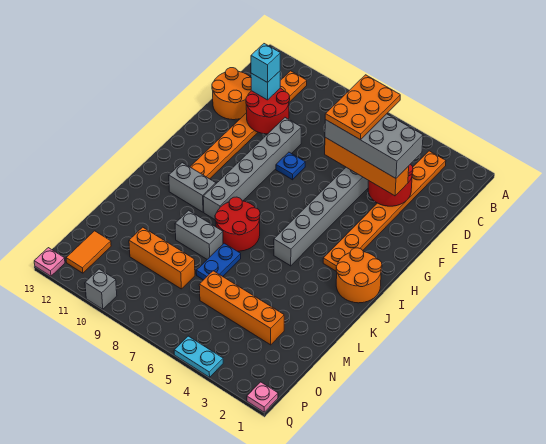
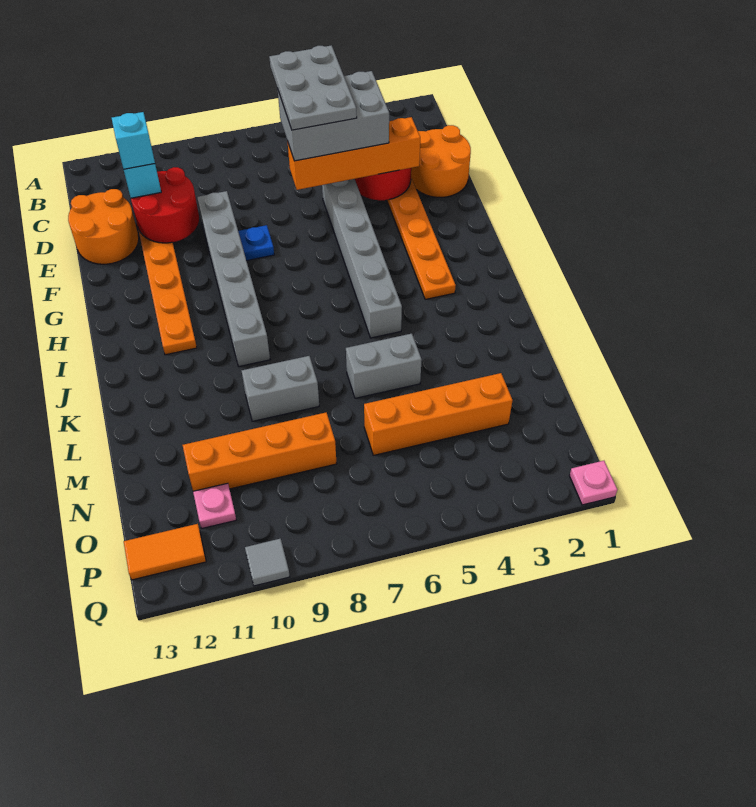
orange plate C5:E6 level 5 -> grey plate C5:E6 level 5
grey brick D3:E6 level 4 -> grey brick D4:E6 level 4
orange round brick I1:J2 level 1 -> orange round brick D1:E2 level 1
red round brick J7:K8 level 1 -> none
grey brick J10:J11 level 1 -> grey brick L5:L6 level 1
blue plate L7:M7 level 1 -> none
orange brick N8:N10 level 1 -> orange brick N8:N11 level 1
orange tile O12:P12 level 1 -> orange tile P12:P13 level 1
cyan plate Q4:Q5 level 1 -> none
grey brick Q10 level 1 -> grey tile Q10 level 1
pink plate Q13 level 1 -> pink plate O11 level 1

